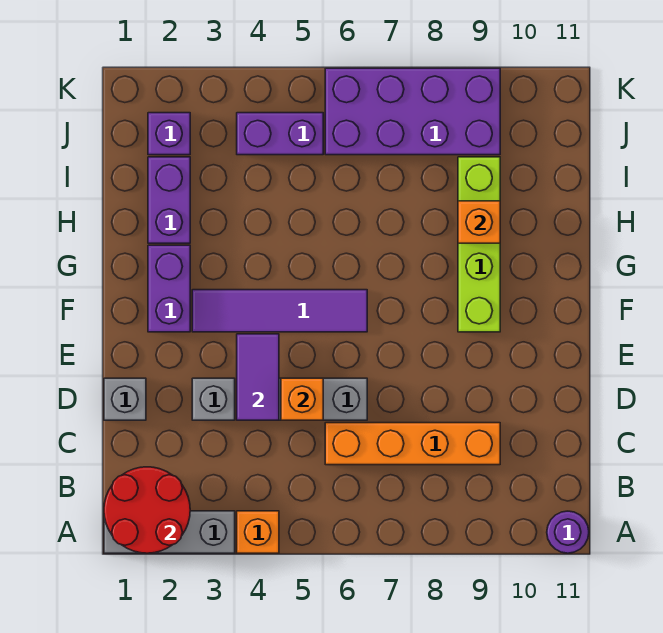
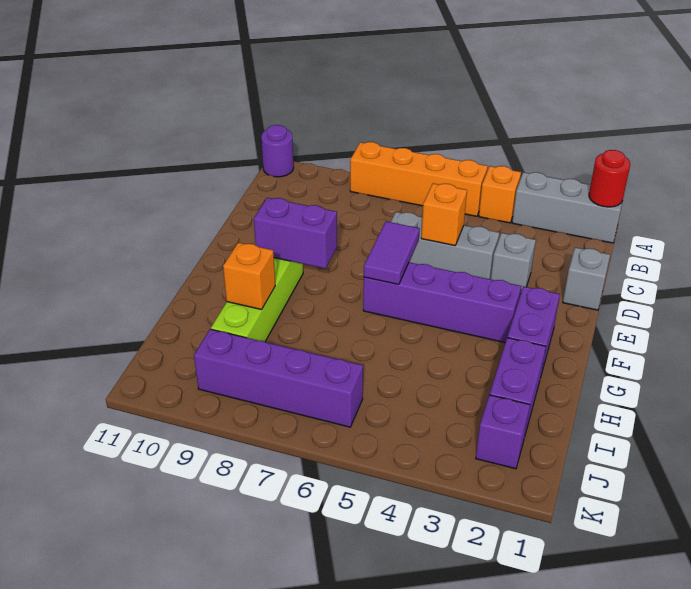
red round brick A1:B2 level 2 -> red round brick A1 level 2
orange brick C6:C9 level 1 -> orange brick A5:A8 level 1
purple tile D4:E4 level 2 -> purple tile E6:F6 level 2
purple tile F3:F6 level 1 -> purple brick F3:F6 level 1
purple brick J4:J5 level 1 -> purple brick F8:F9 level 2
purple brick J6:K9 level 1 -> purple brick J6:J9 level 1

